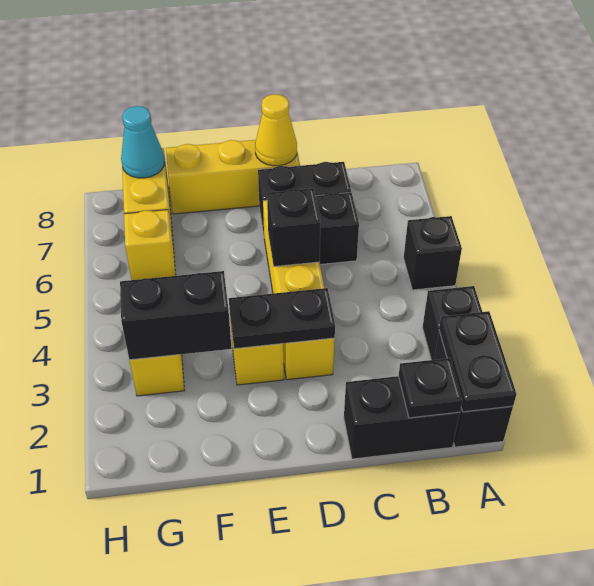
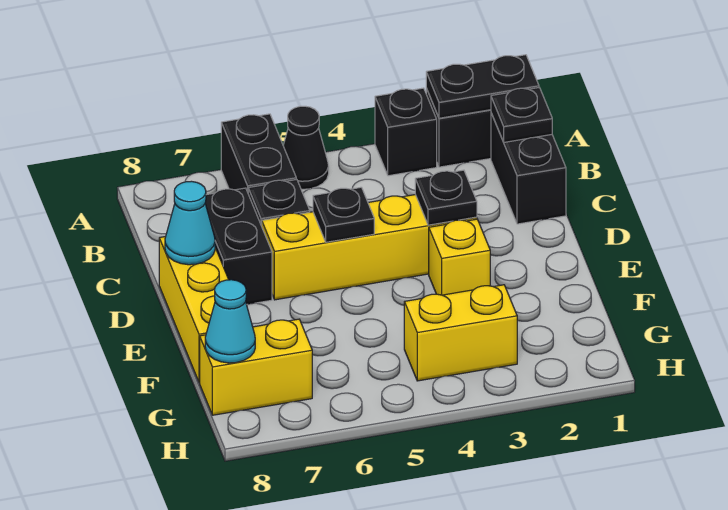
black brick A5 level 1 -> black cone A5 level 1
black plate D3:E3 level 2 -> black plate D3 level 2
black brick D5 level 2 -> black plate D5 level 2
yellow cone D8 level 2 -> cyan cone D8 level 2
black brick F3:G3 level 2 -> black brick A6:B6 level 1
yellow brick G6 level 1 -> none

